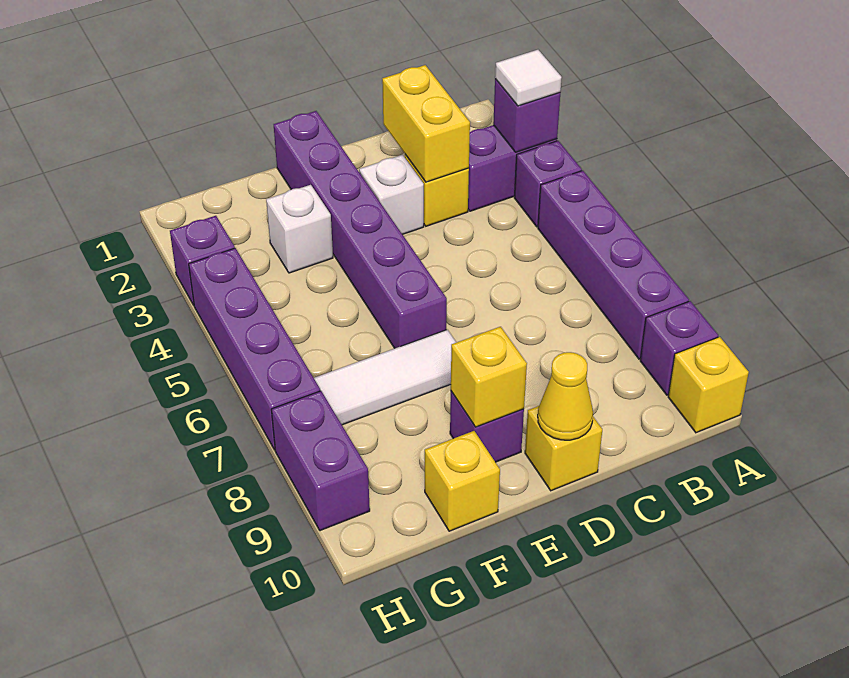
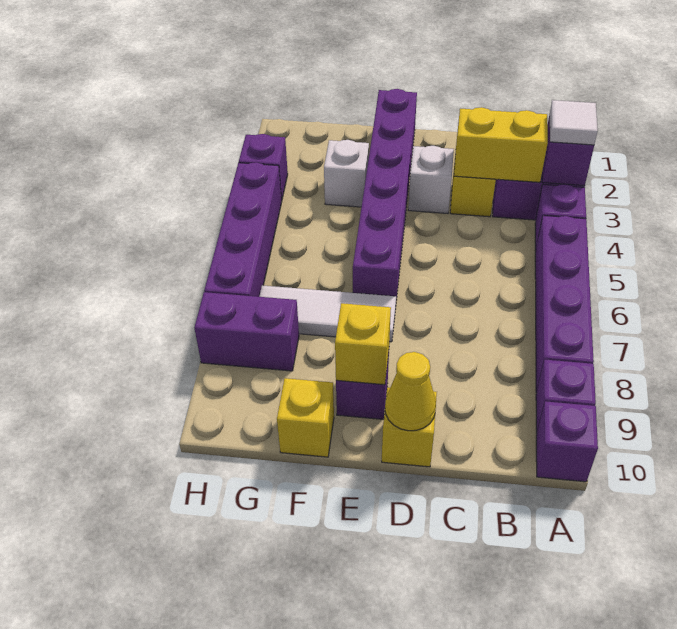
yellow brick A10 level 1 -> purple brick A10 level 1
yellow brick C2:C3 level 2 -> yellow brick B3:C3 level 2
purple brick H8:H9 level 1 -> purple brick G8:H8 level 1

